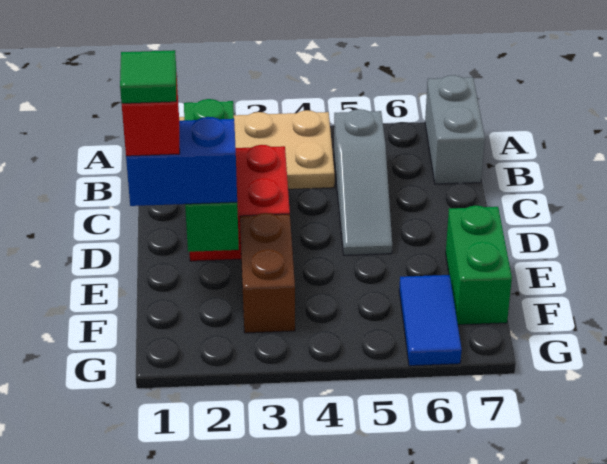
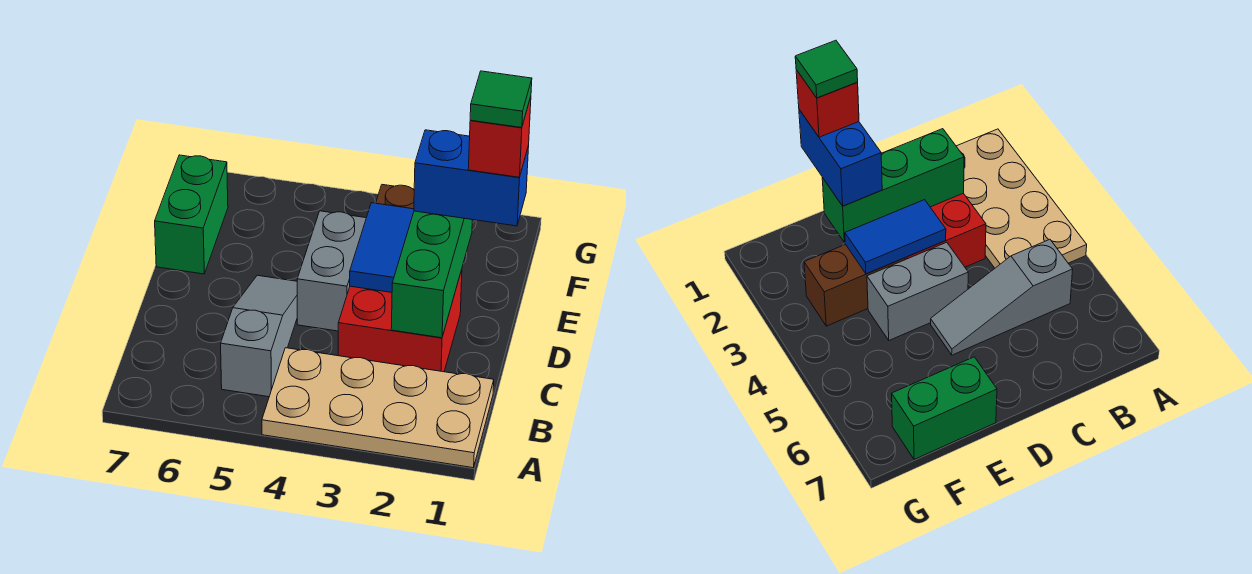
grey brick A7:B7 level 1 -> grey brick D4:E4 level 1
blue tile F6:G6 level 1 -> blue tile D3:E3 level 2

